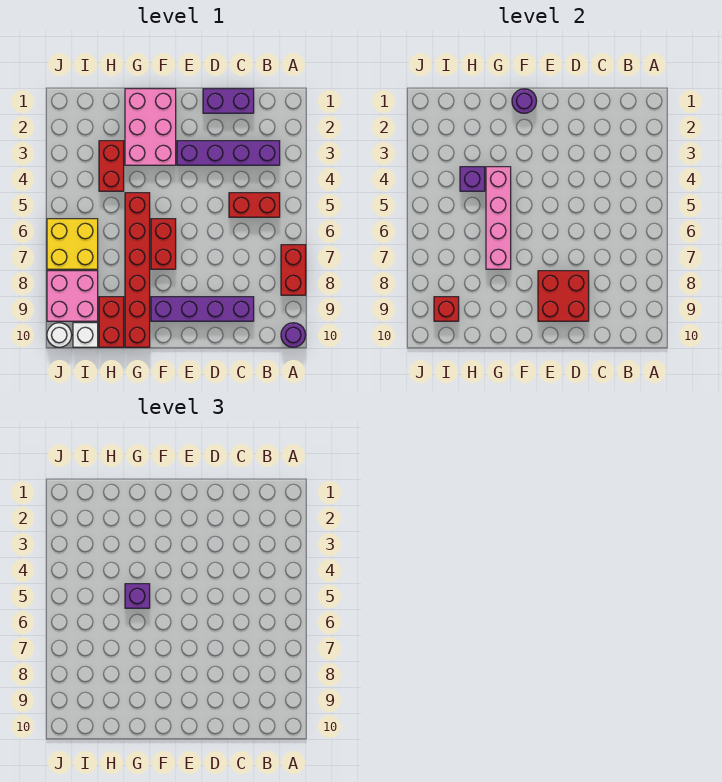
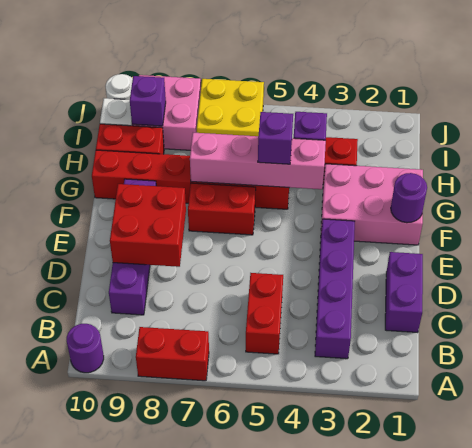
red brick I9 level 2 -> purple brick I9 level 2

